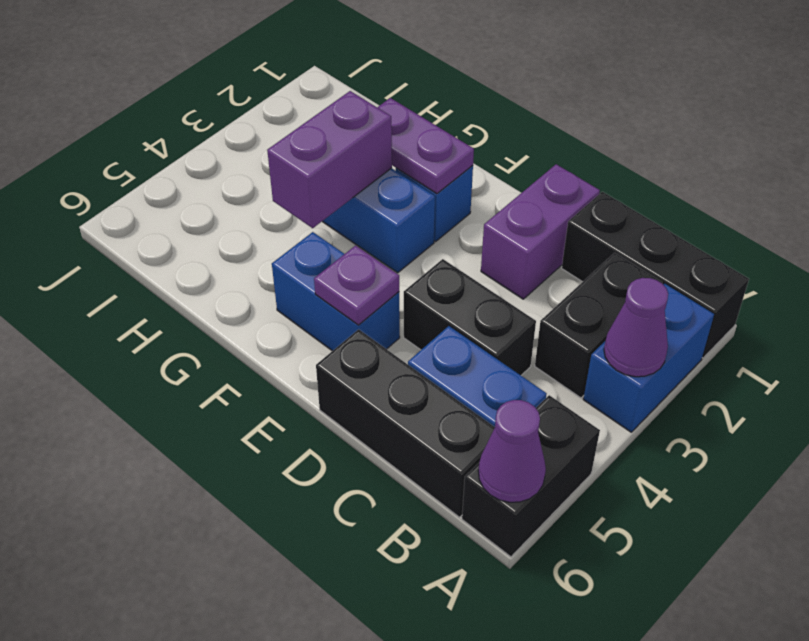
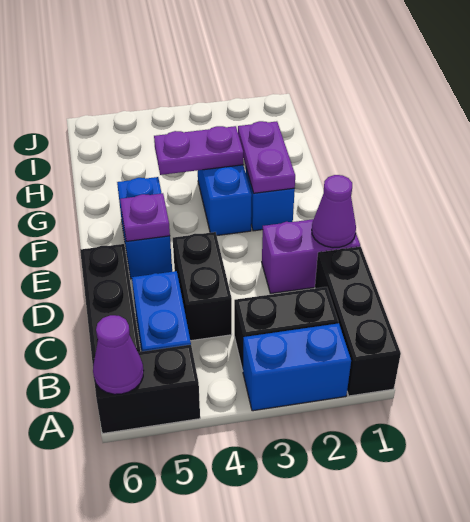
purple cone A3 level 2 -> purple cone D1 level 2
purple brick G3:G4 level 2 -> purple plate G3:G4 level 2

